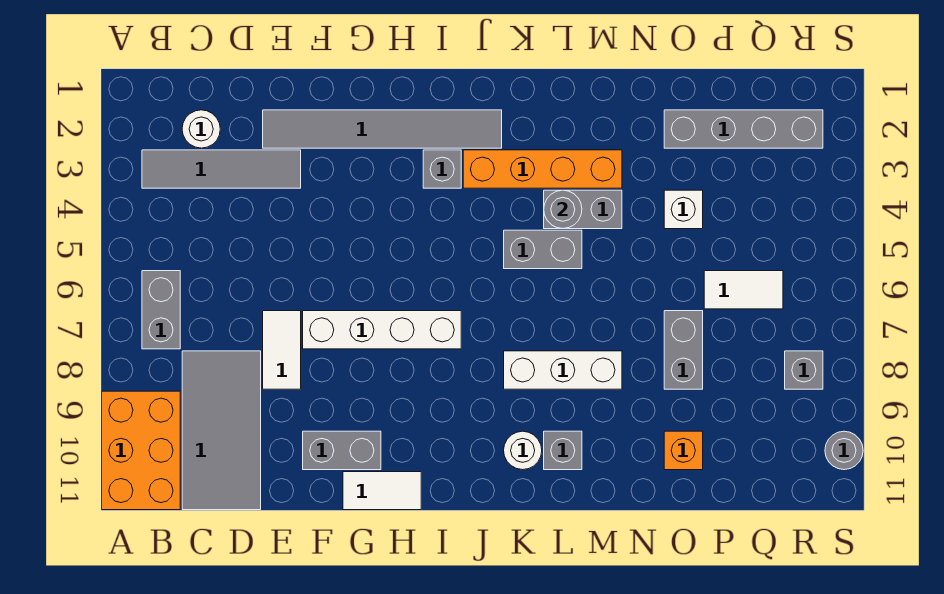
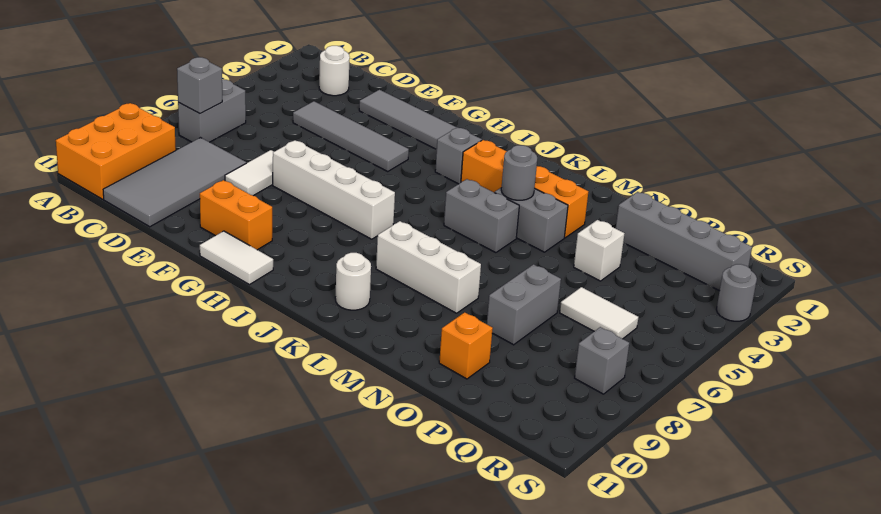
grey tile B3:E3 level 1 -> grey tile D4:G4 level 1
grey brick F10:G10 level 1 -> orange brick F10:G10 level 1
grey brick L10 level 1 -> grey brick B7 level 2
grey round brick S10 level 1 -> grey round brick S3 level 1

